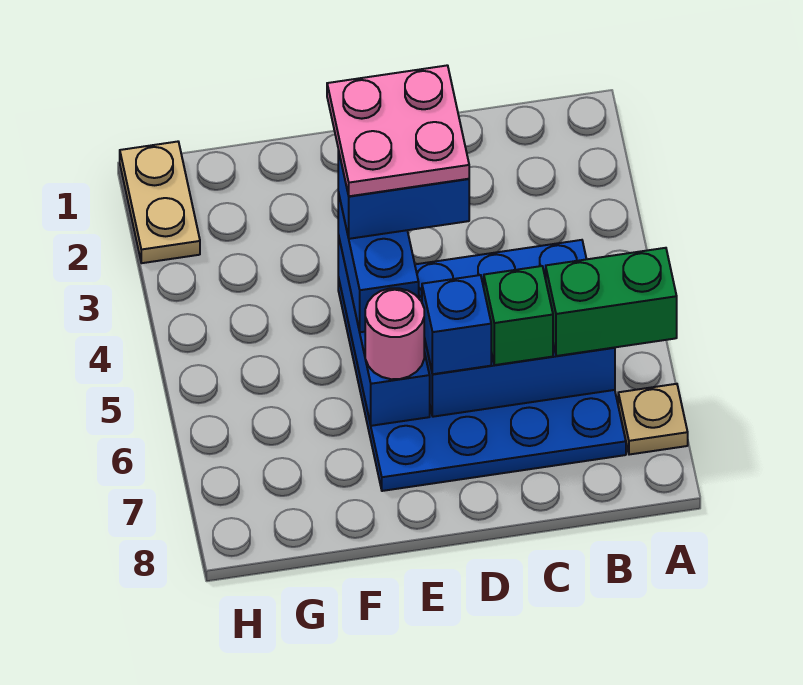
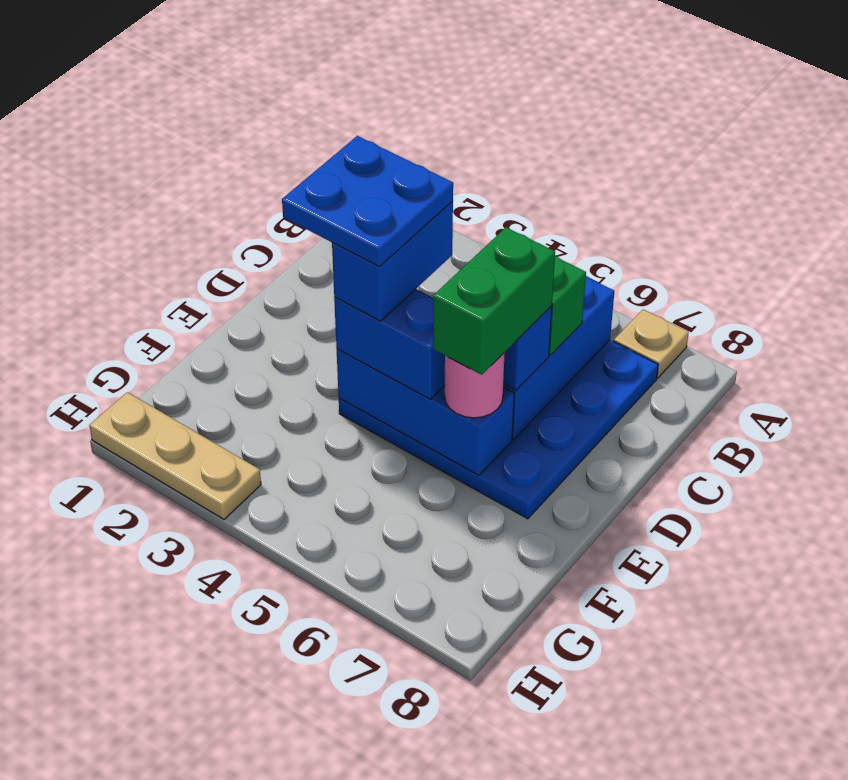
green brick A6:B6 level 3 -> green brick D6:E6 level 4
pink plate D3:E4 level 5 -> blue plate D3:E4 level 5
tan plate H1:H2 level 1 -> tan plate H1:H3 level 1

